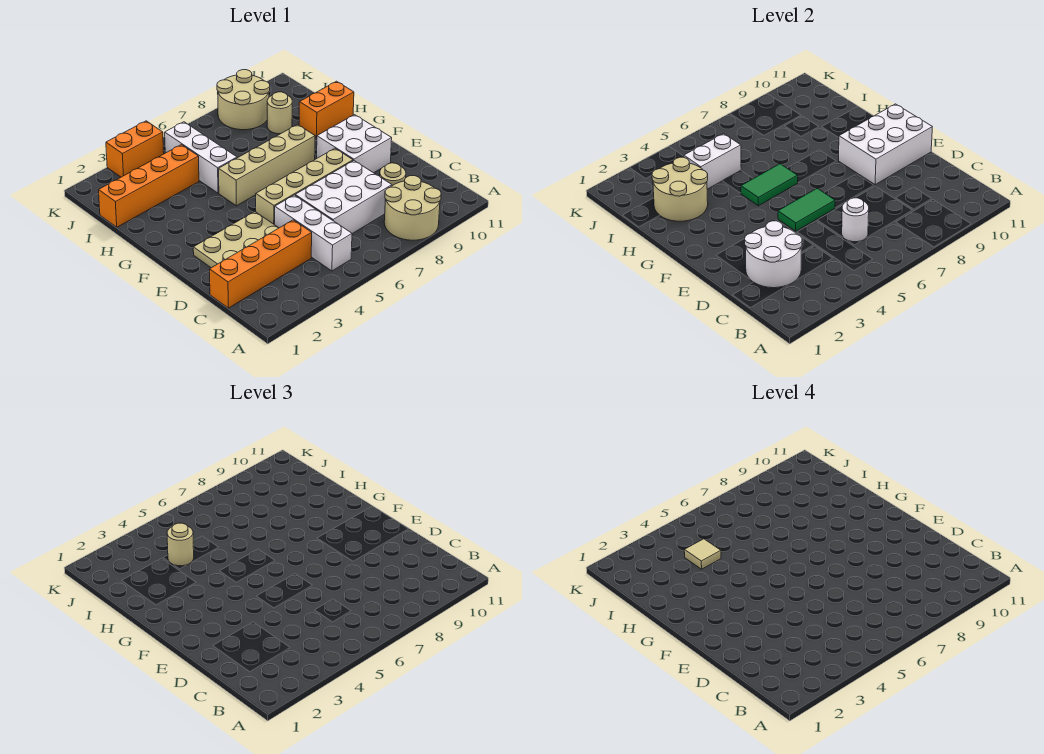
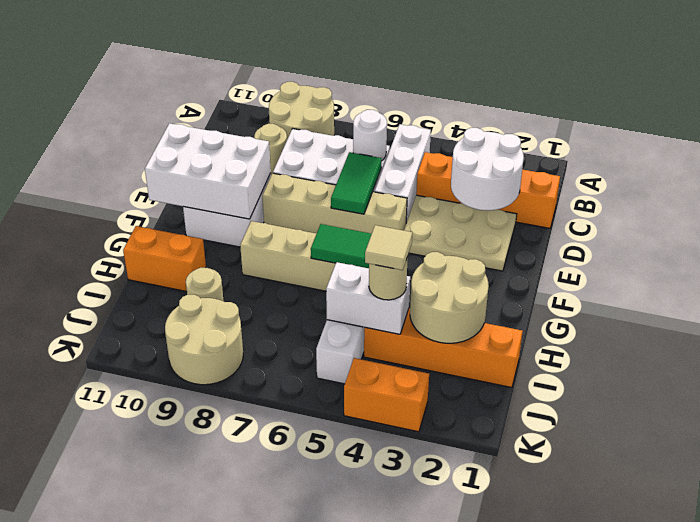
green tile E5:E6 level 2 -> green tile D6:E6 level 2

